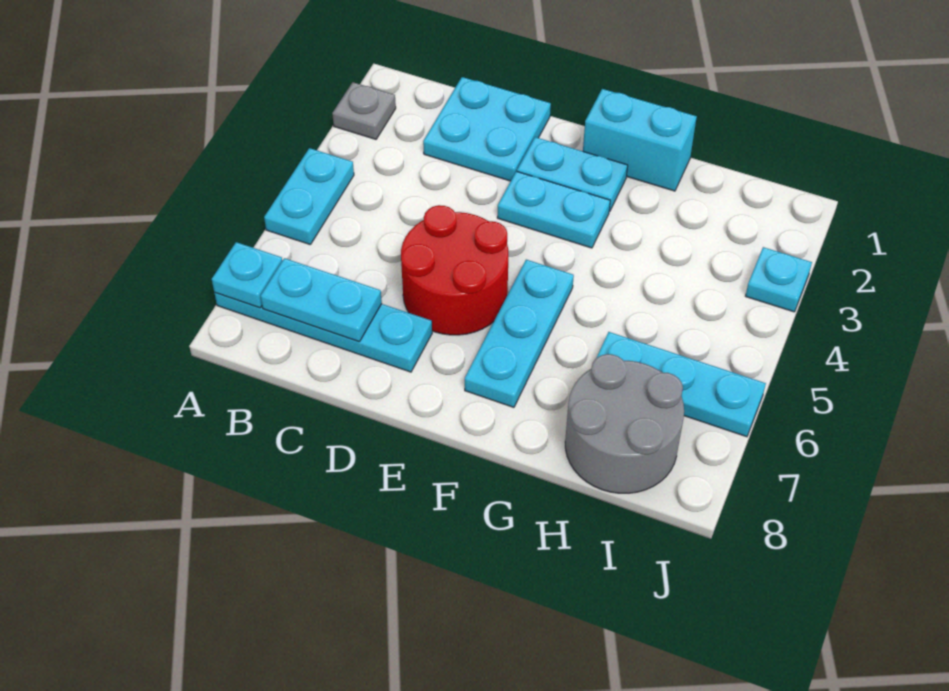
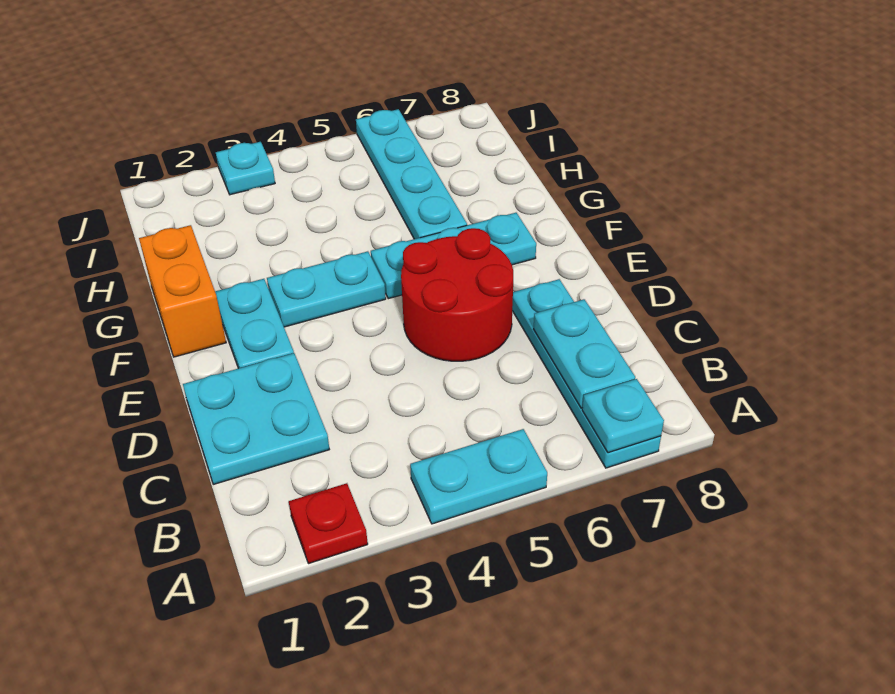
grey plate A2 level 1 -> red plate A2 level 1
cyan plate E3:F3 level 1 -> cyan plate F3:F4 level 1
cyan brick F1:G1 level 1 -> orange brick F1:G1 level 1
cyan plate H6:J6 level 1 -> cyan plate G6:J6 level 1
grey round brick H7:I8 level 1 -> none

